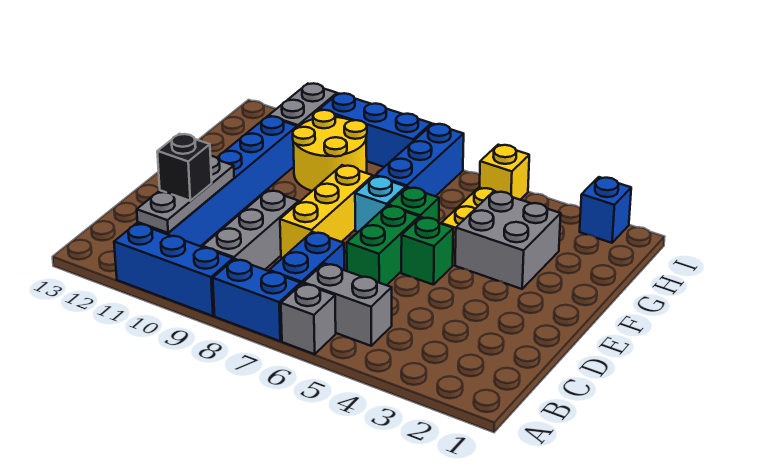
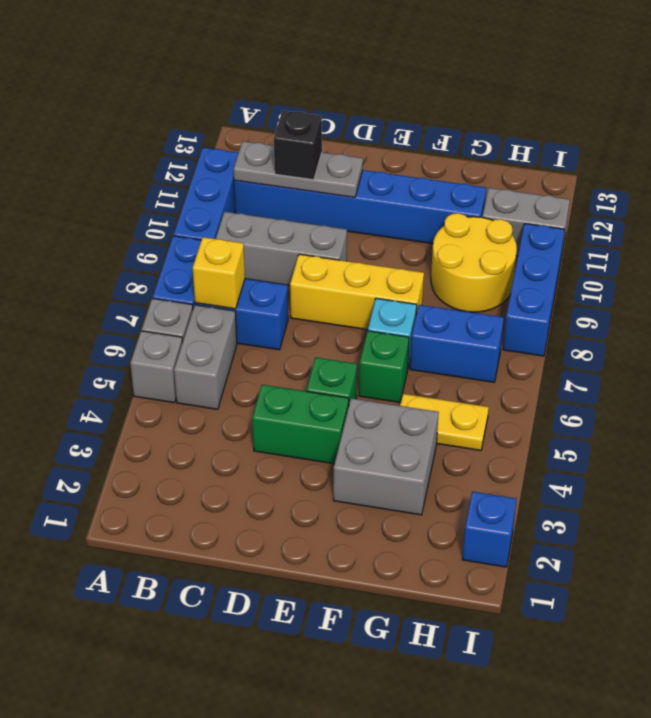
none -> grey brick A5 level 1
green brick D6:E6 level 1 -> green brick D4:E4 level 1
blue brick G7:I7 level 1 -> blue brick G7:H7 level 1
yellow brick I5 level 1 -> yellow brick B7 level 2

